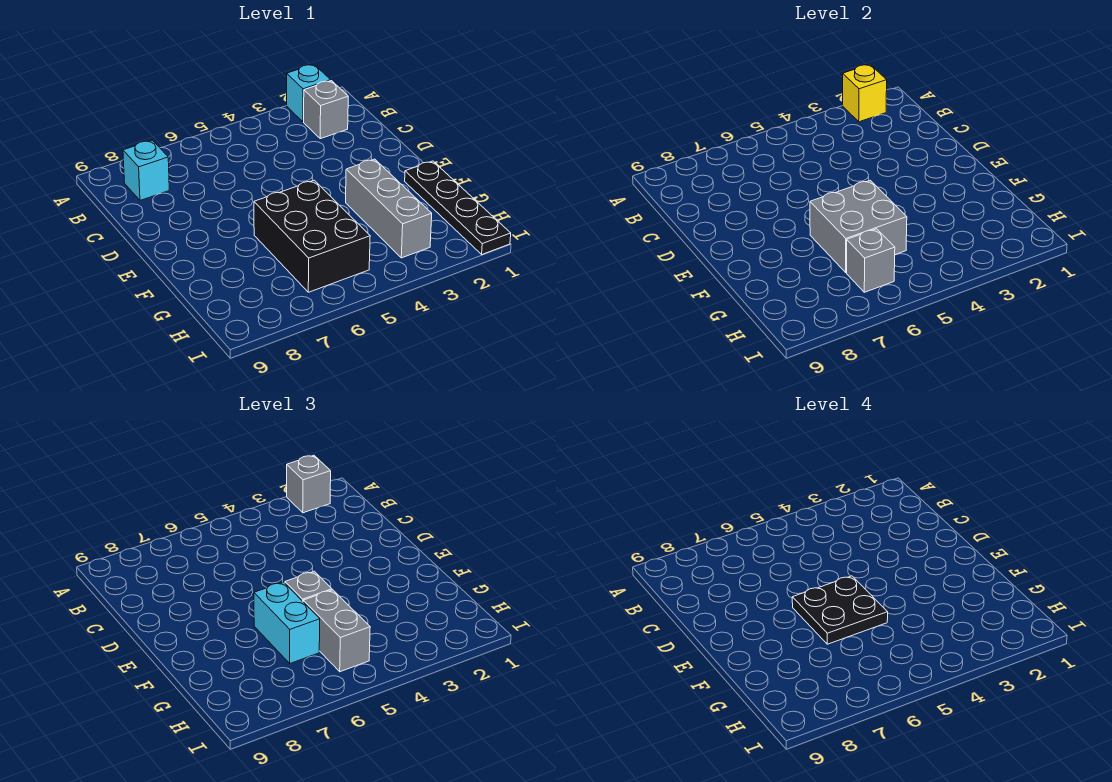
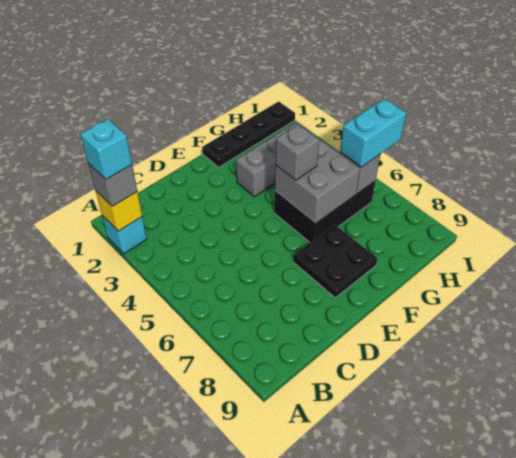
grey brick B2 level 1 -> none
cyan brick B8 level 1 -> cyan brick A2 level 4
black plate E5:F6 level 4 -> black plate E7:F8 level 1
cyan brick F6:G6 level 3 -> cyan brick H6:I6 level 3
grey brick G5:H5 level 3 -> none

